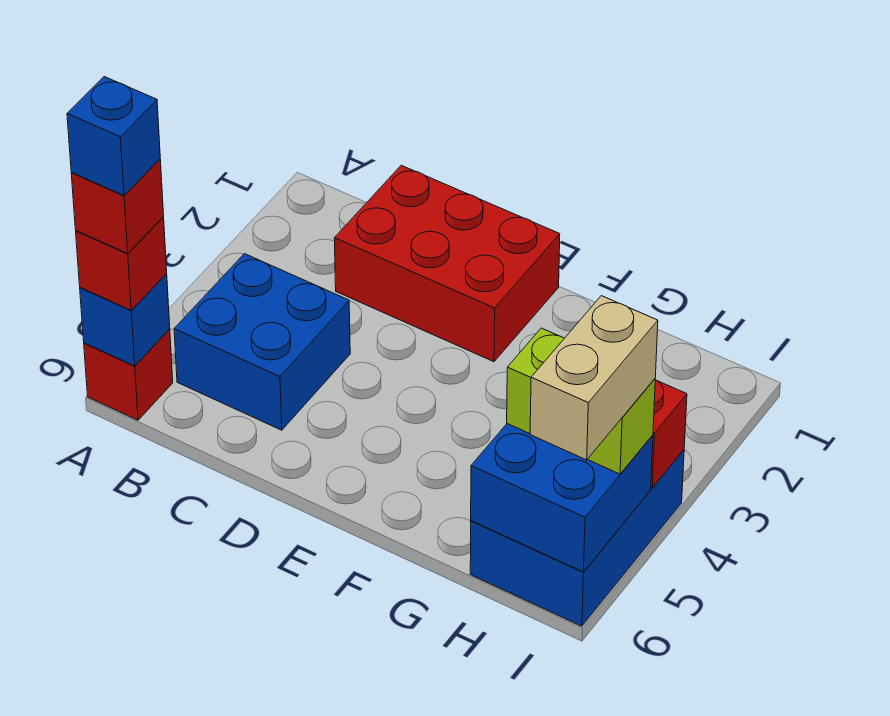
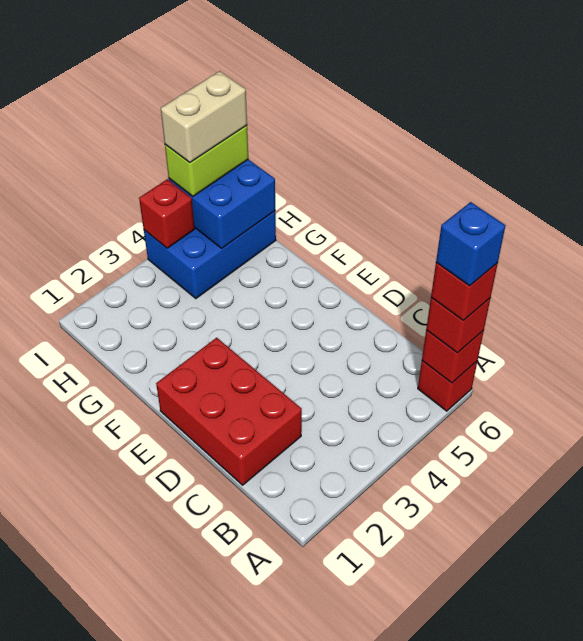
blue brick A6 level 2 -> red brick A6 level 2
blue brick B4:C5 level 1 -> none
lime brick H5:I5 level 3 -> lime brick I5:I6 level 3

